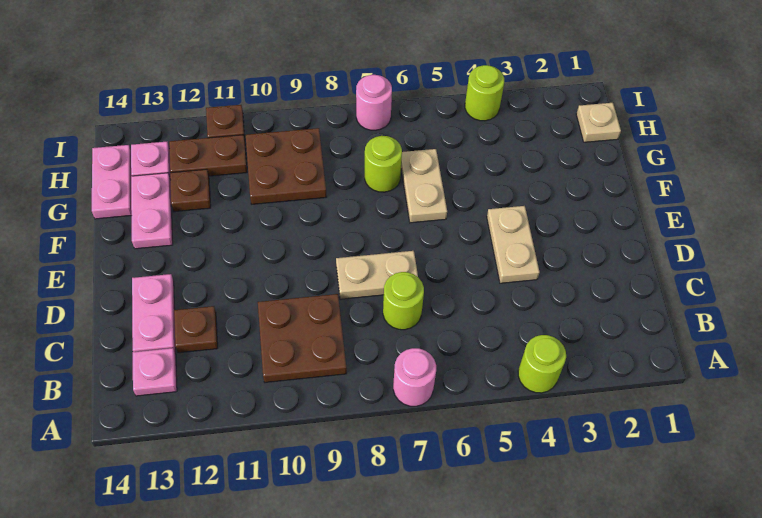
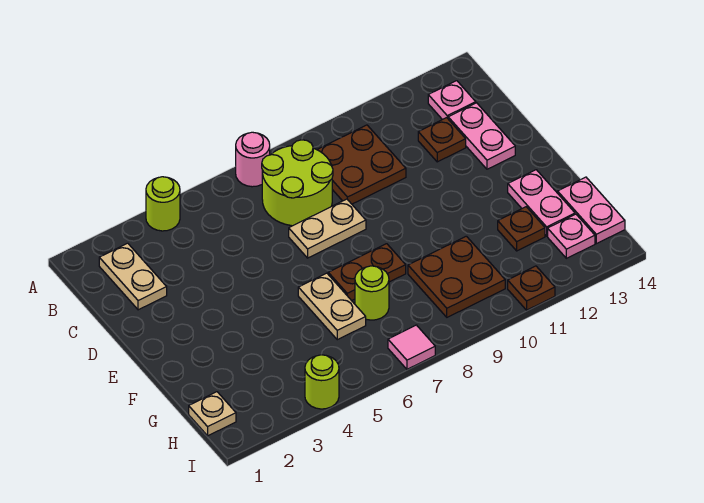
lime round brick C7 level 1 -> lime round brick B7:C8 level 1
tan plate D4:E4 level 1 -> tan plate B2:C2 level 1
brown plate H11:H12 level 1 -> brown plate F7:F8 level 1
pink round brick I7 level 1 -> pink tile I7 level 1

